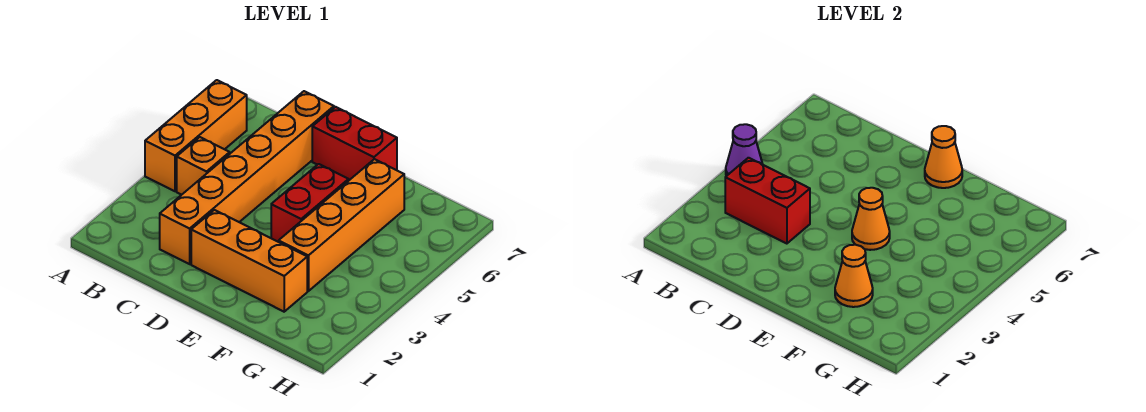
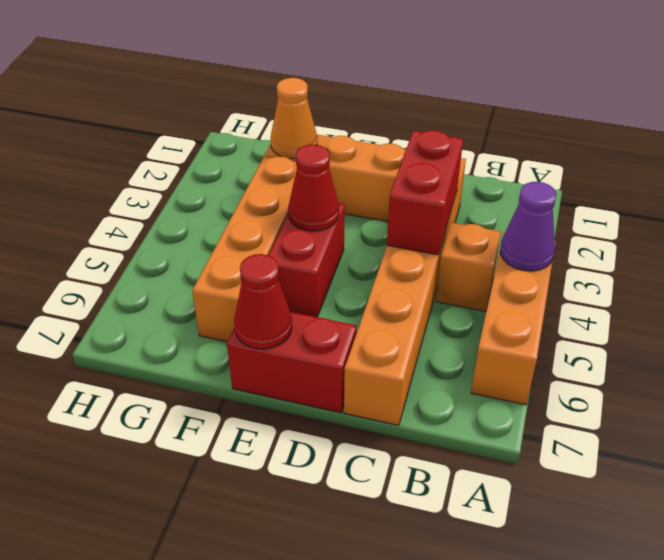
red brick B3:C3 level 2 -> red brick C3:C4 level 2
orange cone E4 level 2 -> red cone E4 level 2
orange cone E7 level 2 -> red cone E7 level 2

